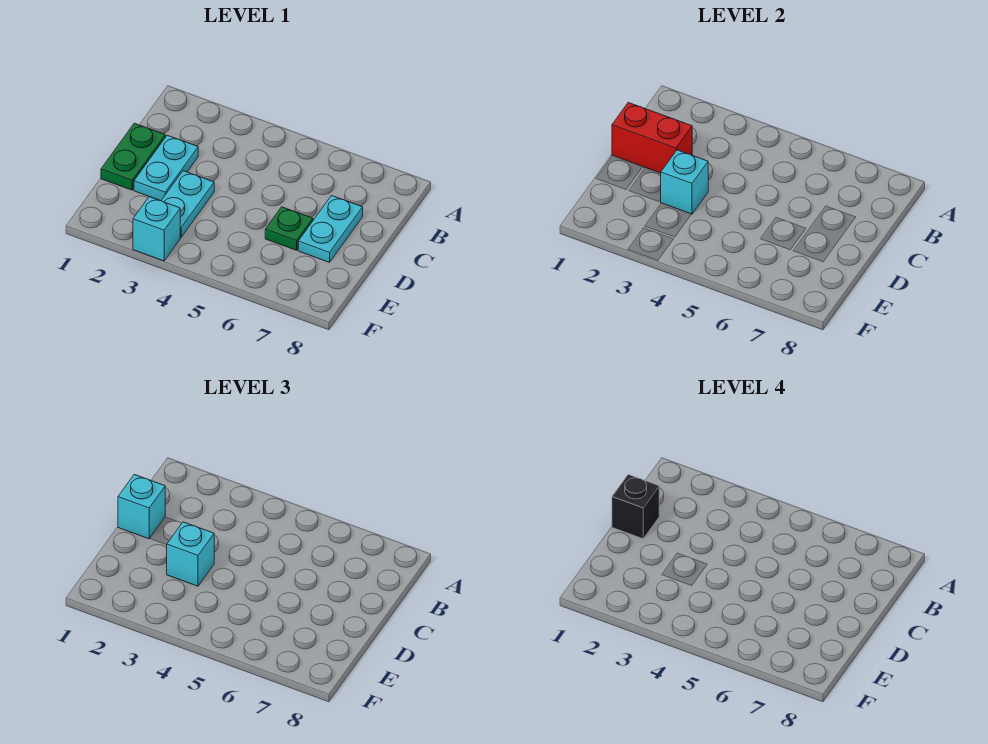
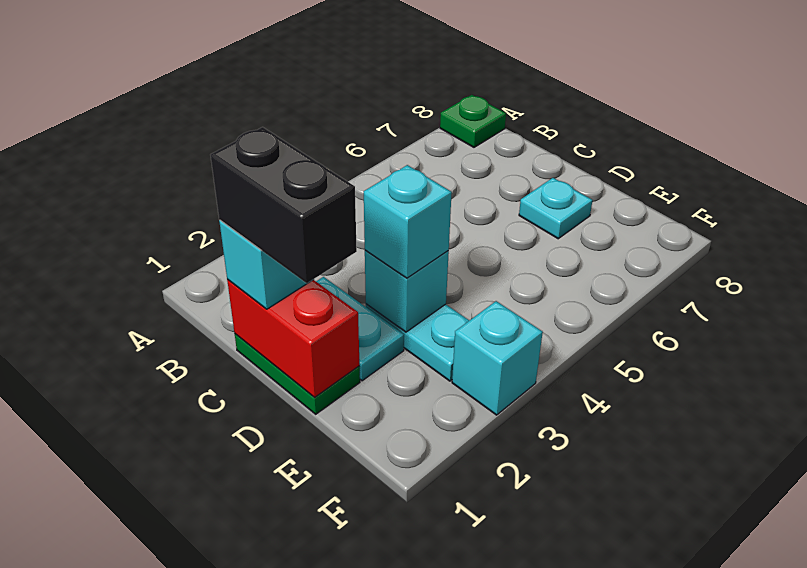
red brick C1:C2 level 2 -> red brick C1:D1 level 2
black brick C1 level 4 -> black brick C1:D1 level 4
cyan plate C7:D7 level 1 -> cyan plate D7 level 1
green plate D6 level 1 -> green plate A8 level 1

